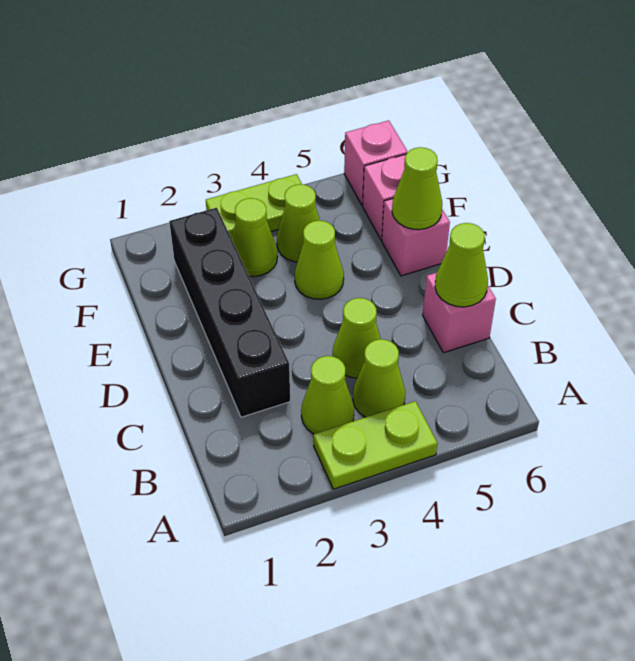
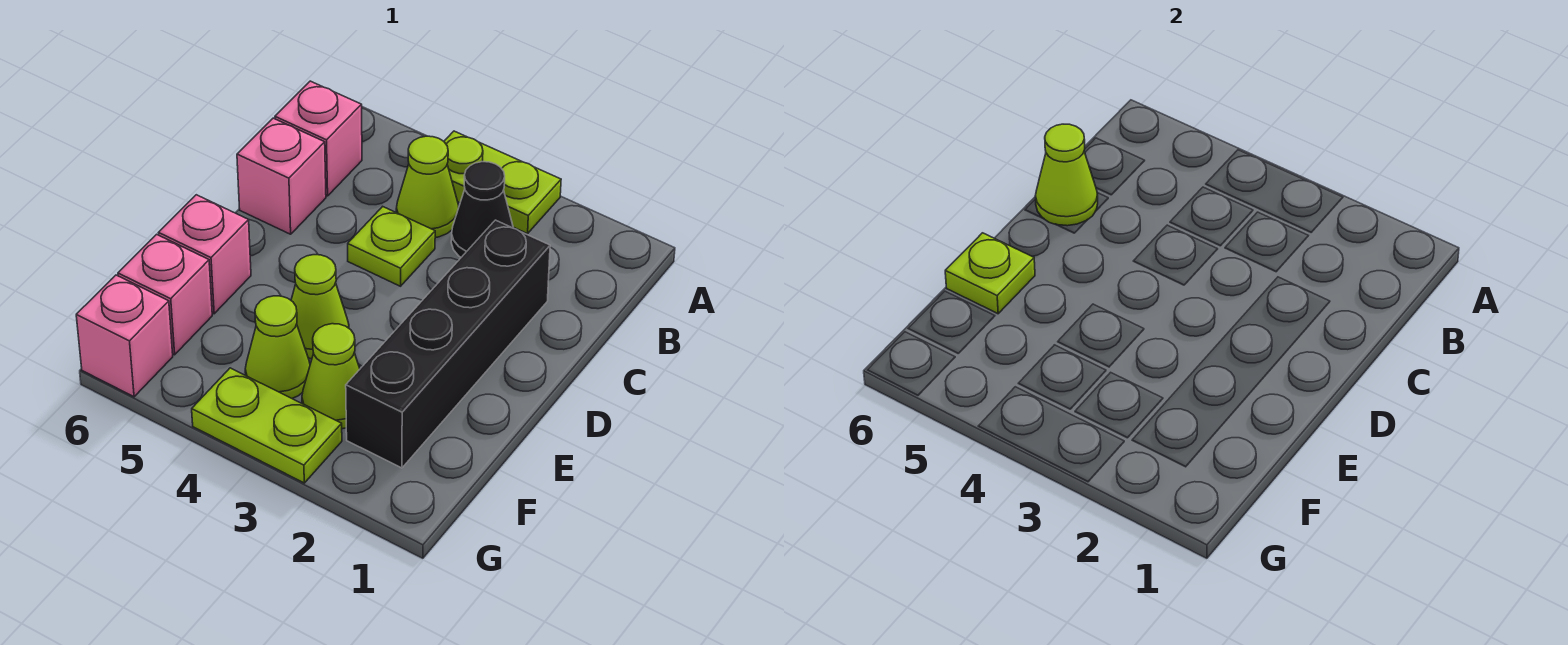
lime cone B3 level 1 -> black cone B3 level 1
none -> pink brick B6 level 1
lime cone C4 level 1 -> lime plate C4 level 1
lime cone E6 level 2 -> lime plate E6 level 2

